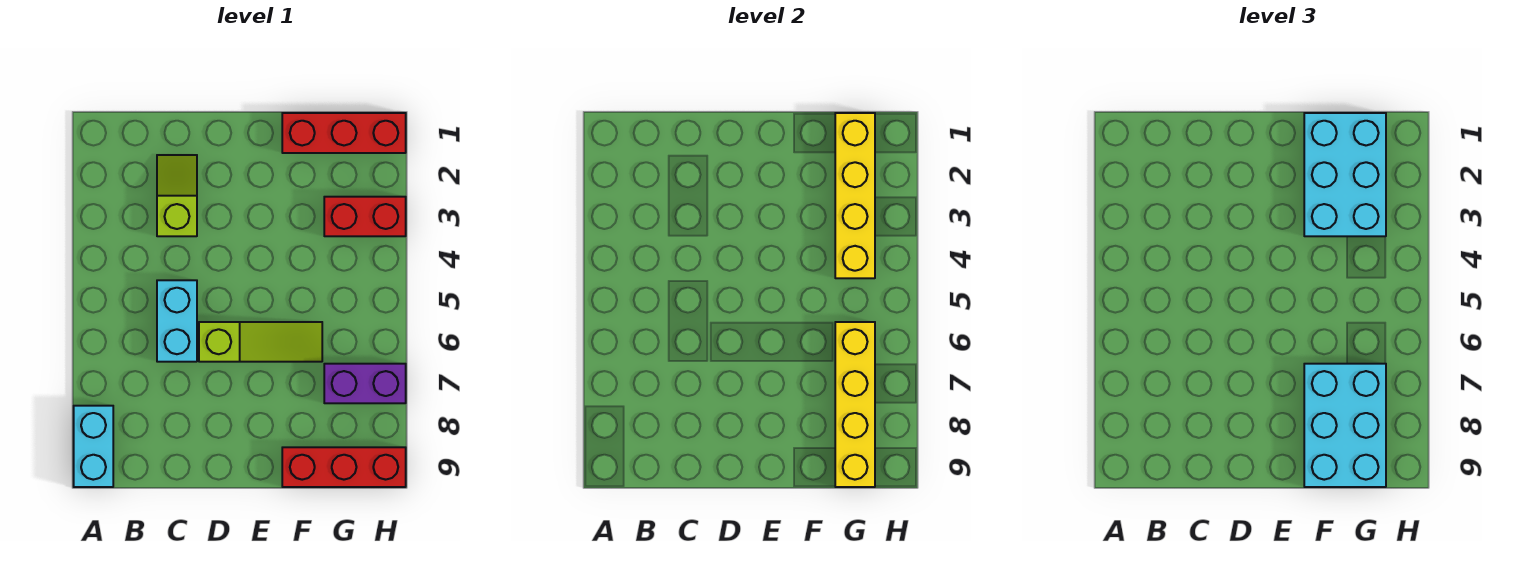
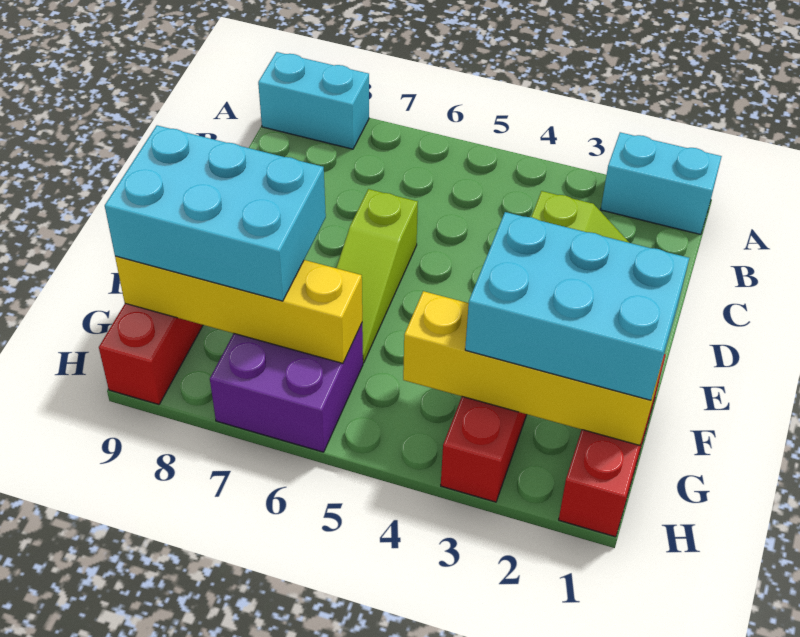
cyan brick C5:C6 level 1 -> cyan brick A1:A2 level 1
purple brick G7:H7 level 1 -> purple brick G6:H7 level 1

